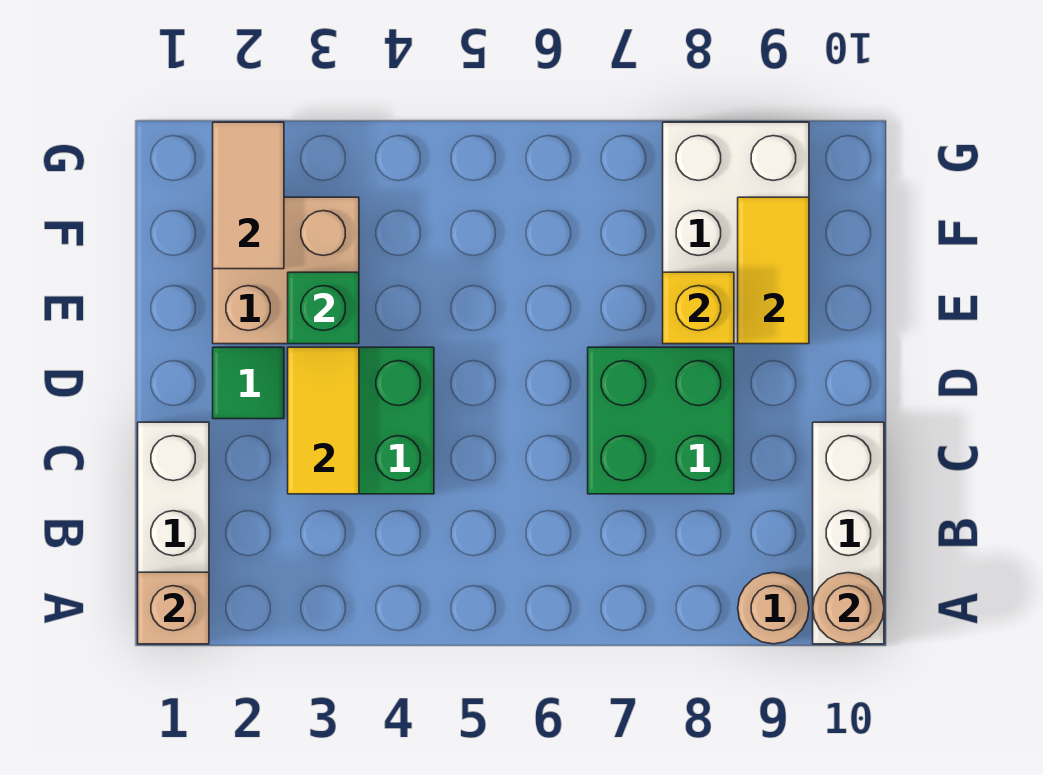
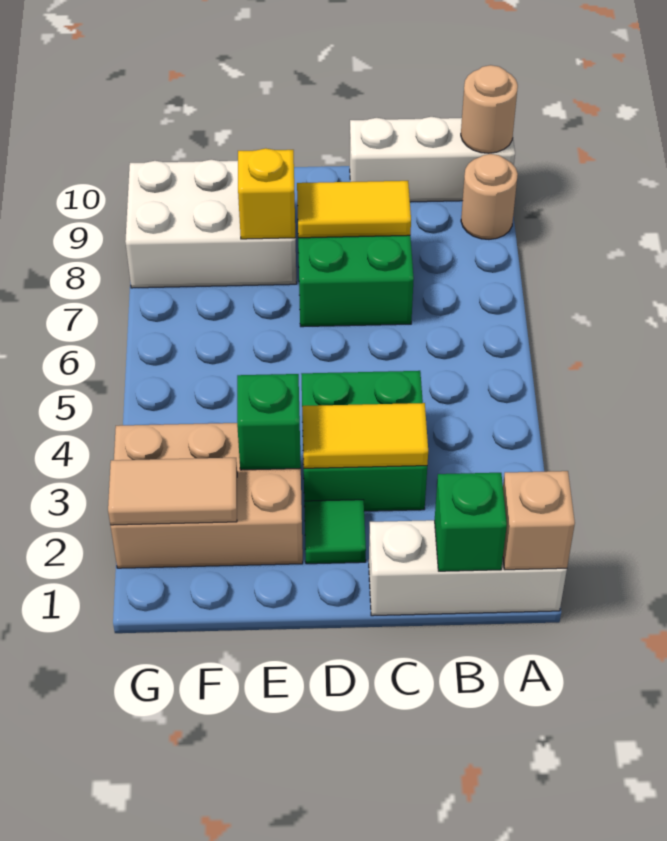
none -> green brick B1 level 2
tan brick E2:F3 level 1 -> tan brick E2:G3 level 1
yellow tile E9:F9 level 2 -> yellow tile C8:D8 level 2

